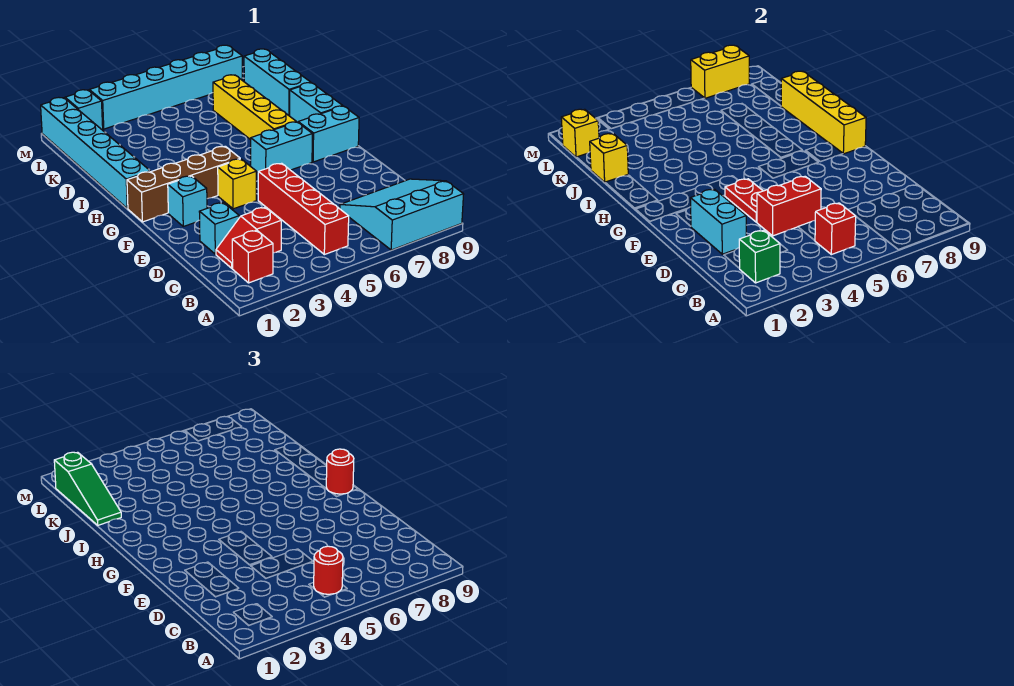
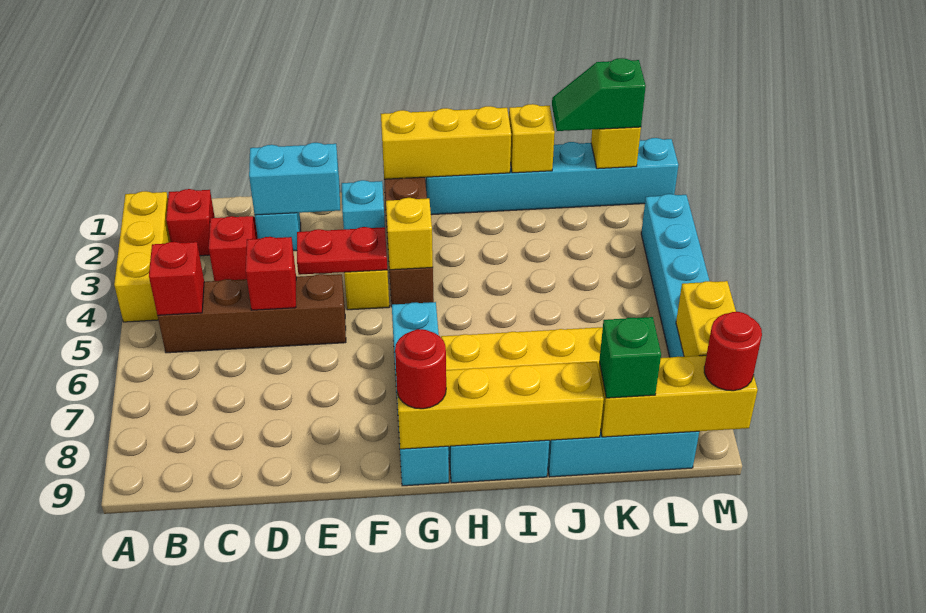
none -> yellow brick A2:A4 level 1
cyan slope A7:C9 level 1 top A -> none
green brick B2 level 2 -> green brick K9 level 3
red brick B5:E5 level 1 -> brown brick B5:E5 level 1
red round brick B5 level 3 -> red round brick M9 level 3
red brick D4:D5 level 2 -> red brick D5 level 2
none -> yellow brick G1:I1 level 2
none -> yellow brick G4 level 2
green slope J1:L1 level 3 top L -> green slope K1:L1 level 3 top L
none -> yellow brick K9:M9 level 2
cyan brick M2 level 1 -> none

